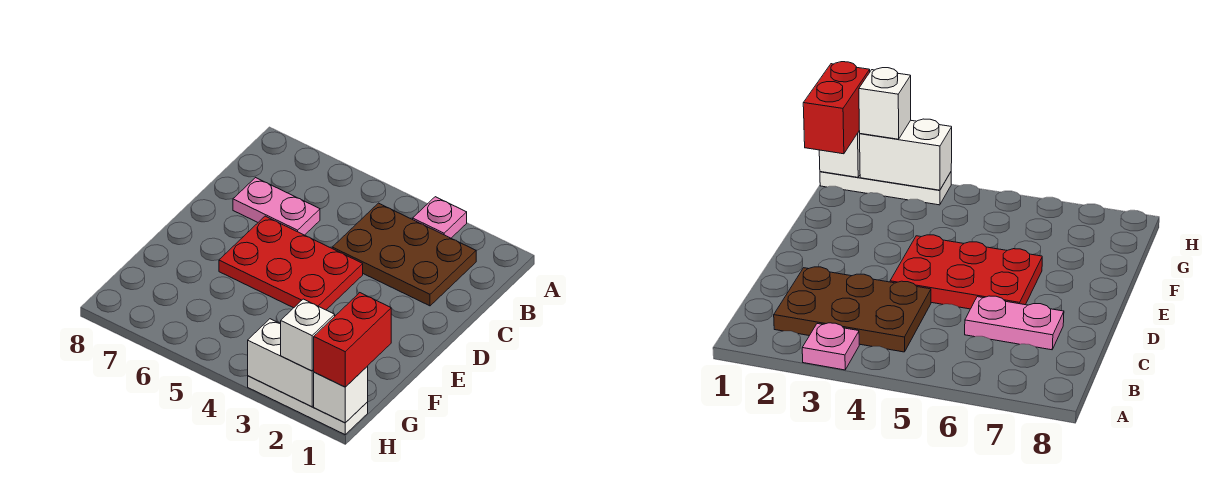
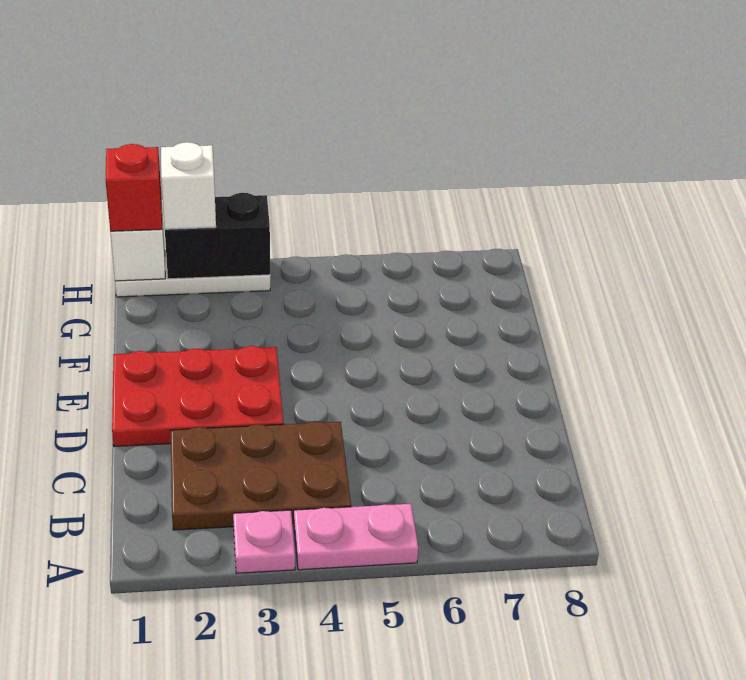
pink plate C6:C7 level 1 -> pink plate A4:A5 level 1
red plate D4:E6 level 1 -> red plate D1:E3 level 1
red brick G1:H1 level 3 -> red brick H1 level 3
white brick H2:H3 level 2 -> black brick H2:H3 level 2

